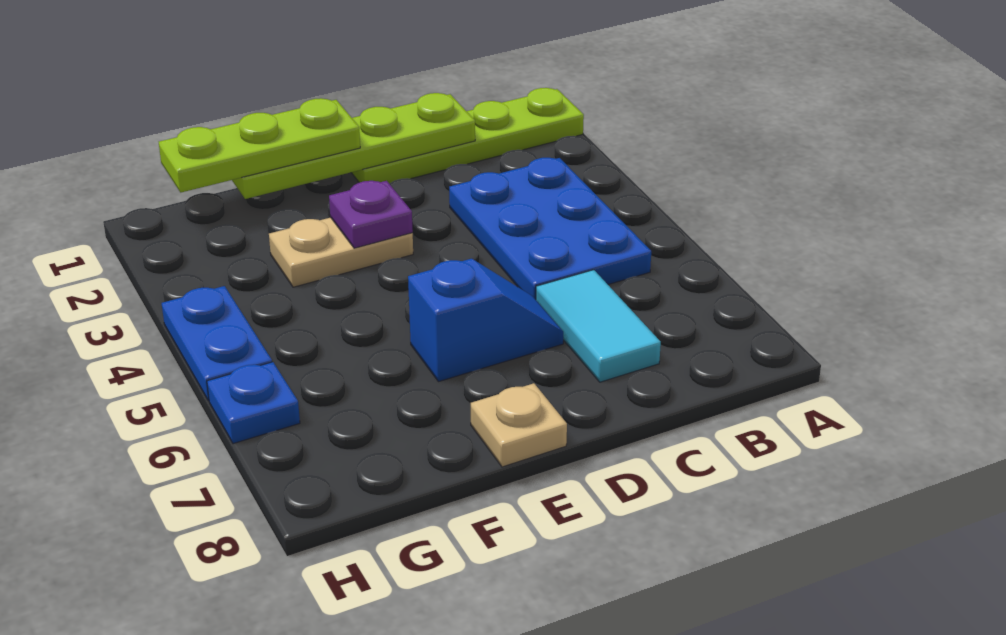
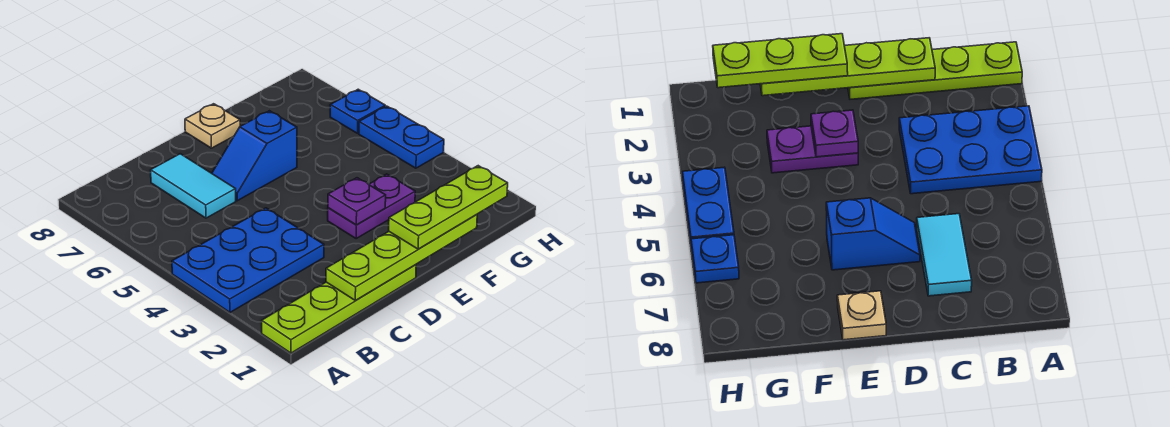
blue plate B3:C5 level 1 -> blue plate A3:C4 level 1
tan plate E3:F3 level 1 -> purple plate E3:F3 level 1

